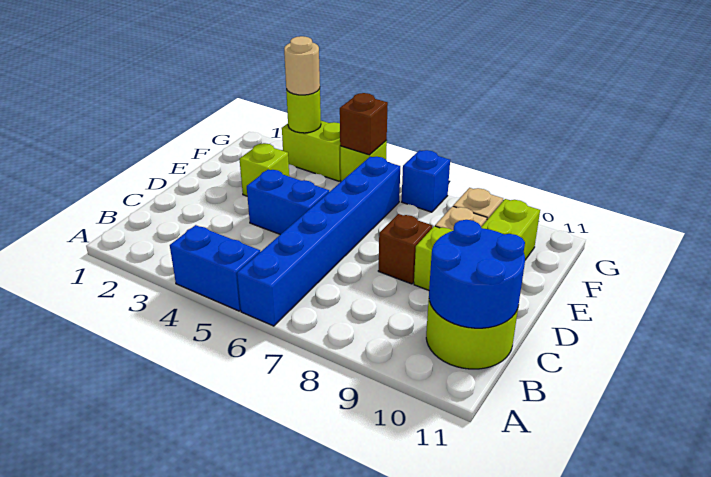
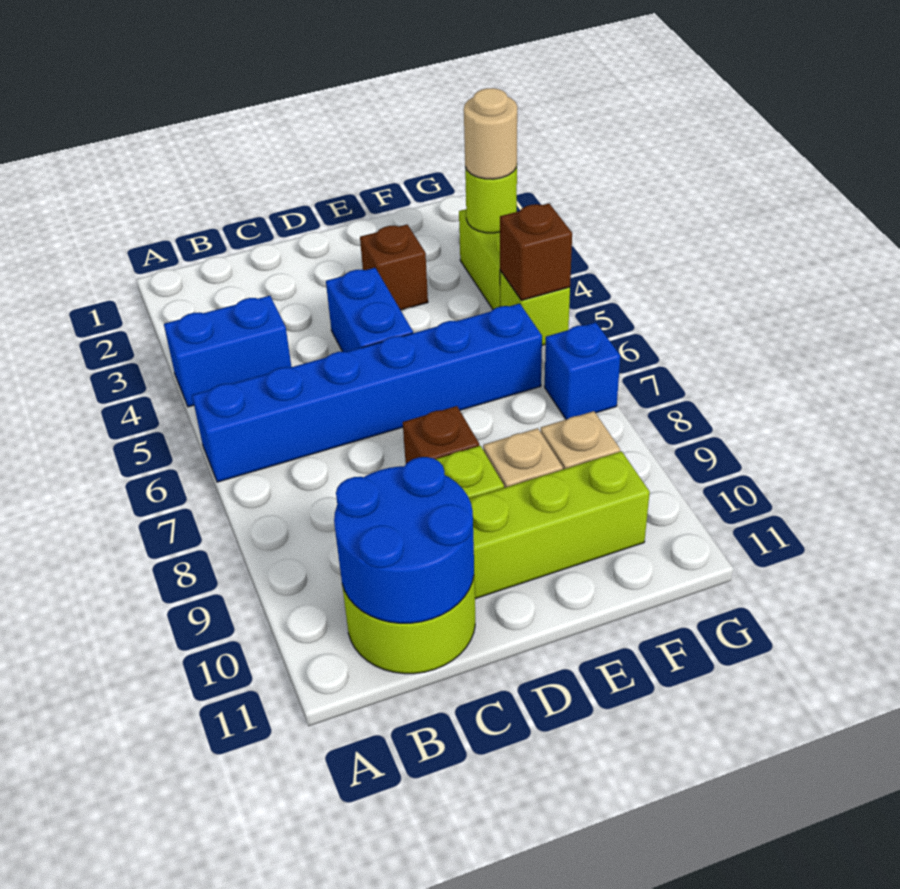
blue brick A4:A5 level 1 -> blue brick A4:B4 level 1
lime brick E3 level 1 -> brown brick E3 level 1

